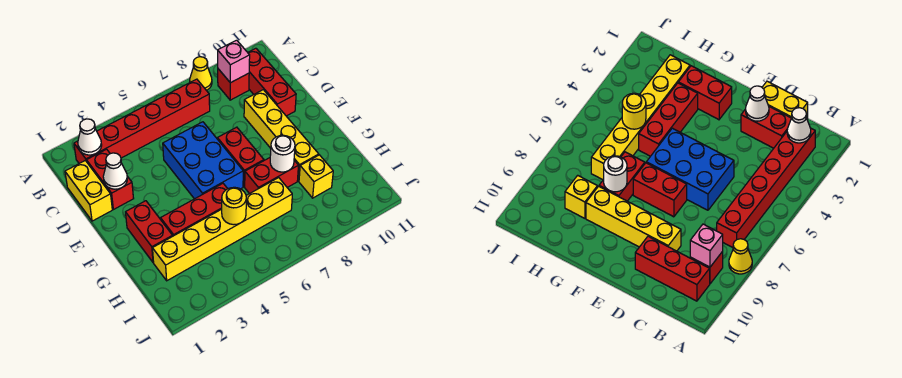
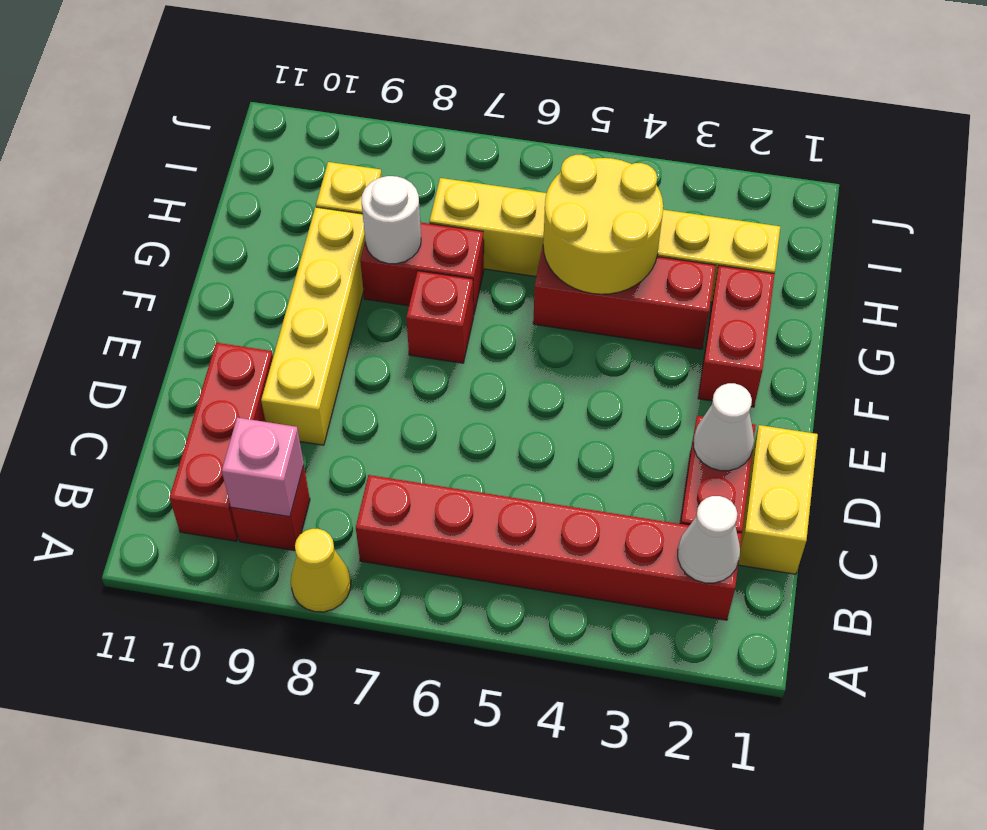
blue brick D5:F6 level 1 -> none
red brick E7:F7 level 1 -> red brick F7 level 1
yellow round brick H5 level 2 -> yellow round brick G4:H5 level 2

